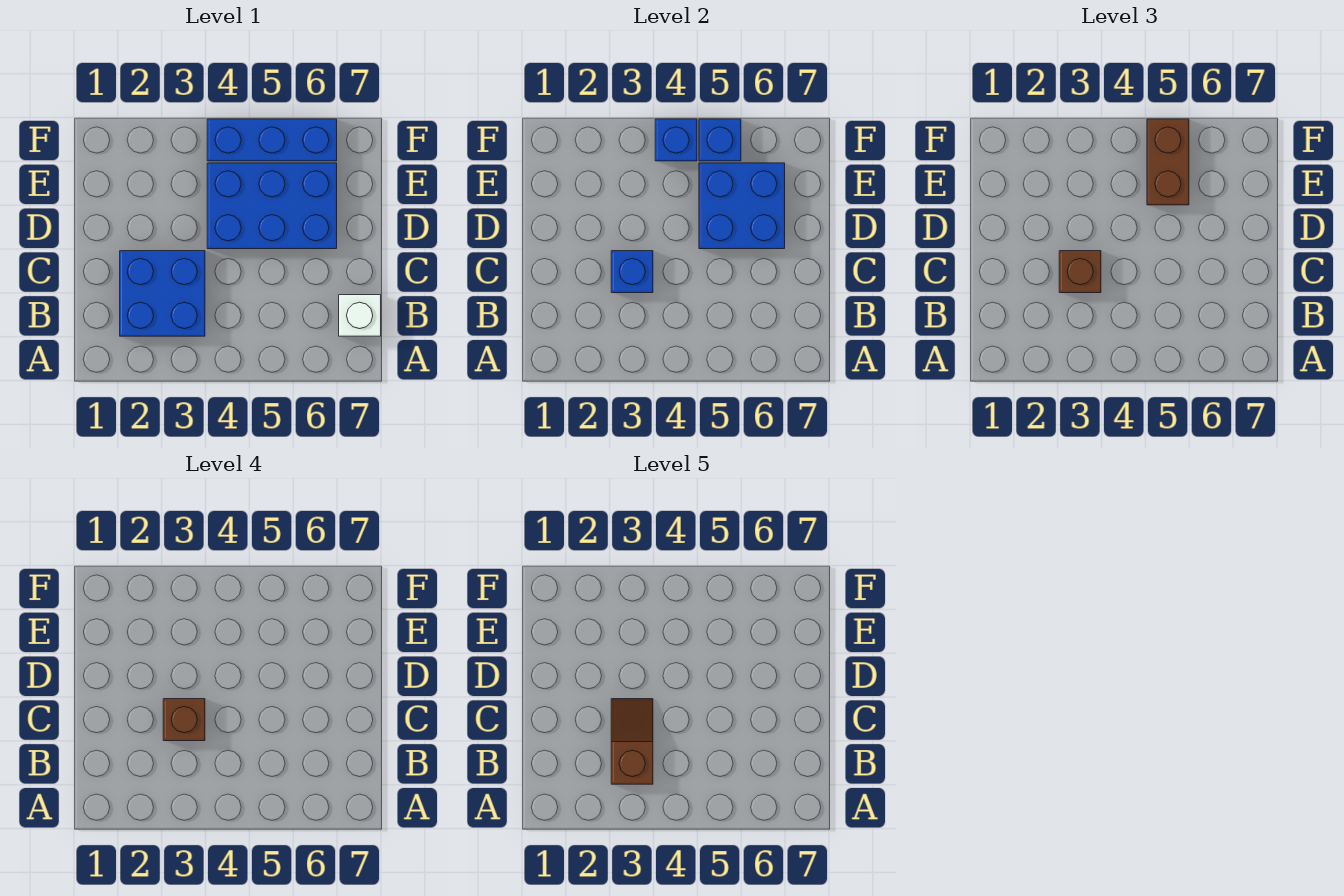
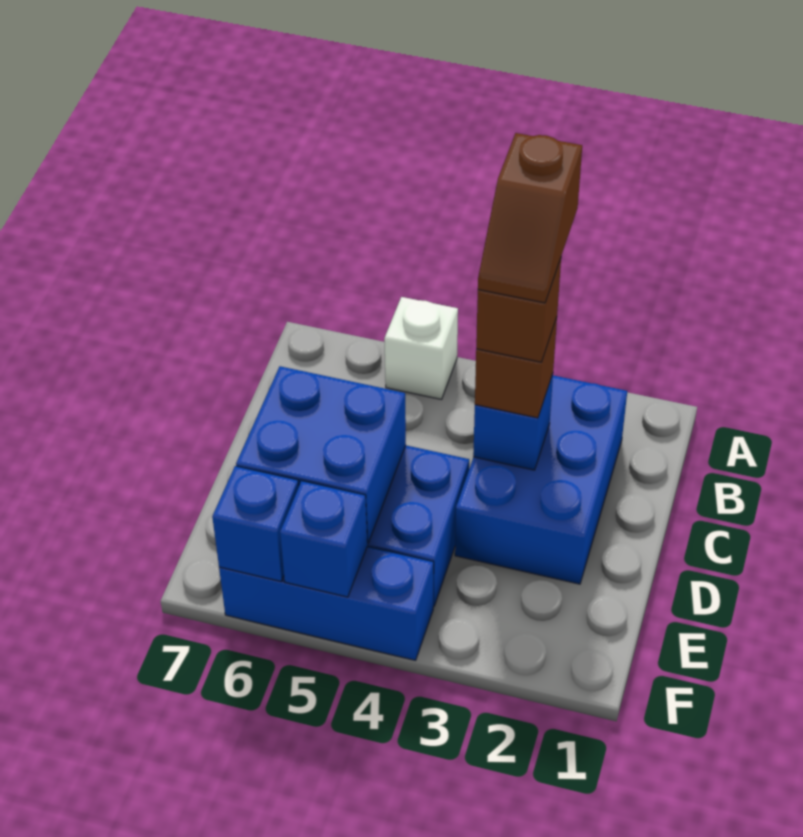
blue brick B2:C3 level 1 -> blue brick B2:D3 level 1
white brick B7 level 1 -> white brick A5 level 1
brown brick E5:F5 level 3 -> none
blue brick F4 level 2 -> blue brick F6 level 2

